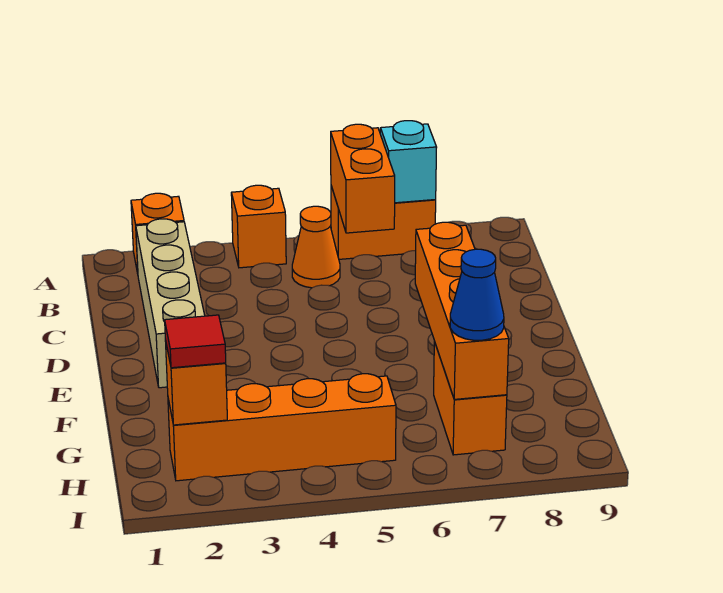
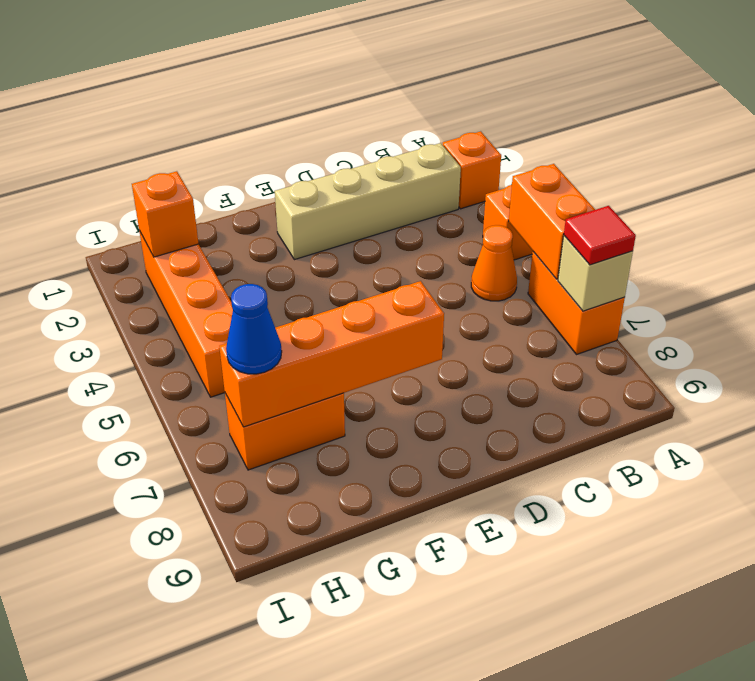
orange brick A6:B6 level 2 -> orange brick A5:A6 level 2
cyan brick A7 level 2 -> tan brick A7 level 2
red tile H2 level 3 -> red tile A7 level 3

